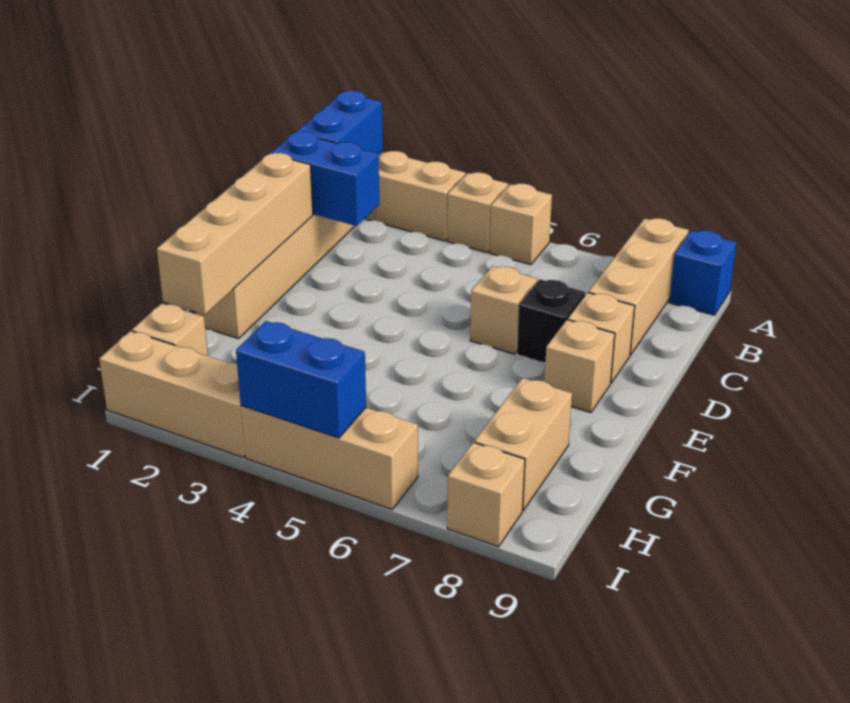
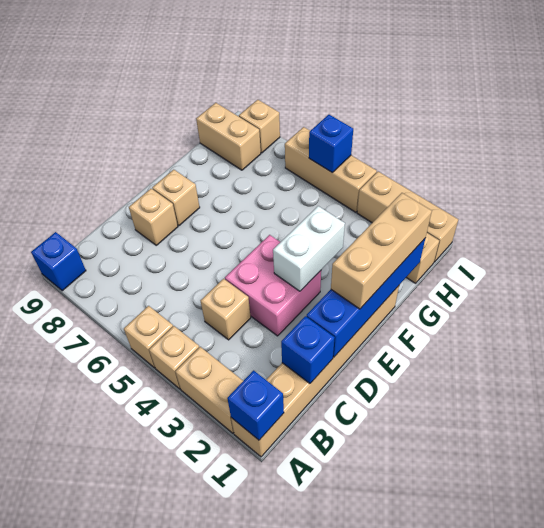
blue brick A1:B1 level 2 -> blue brick A1 level 2
tan brick A8:C8 level 1 -> tan brick E1:G1 level 3
blue brick C1:C2 level 2 -> blue brick C1 level 2
tan brick D1:G1 level 2 -> blue brick D1:G1 level 2
none -> pink brick D3:E4 level 1
tan brick D6 level 1 -> tan brick C4 level 1
black brick D7 level 1 -> none
none -> white brick E3:F3 level 2
tan brick G8:H8 level 1 -> tan brick H8:H9 level 1
blue brick I4:I5 level 2 -> blue brick I5 level 2

